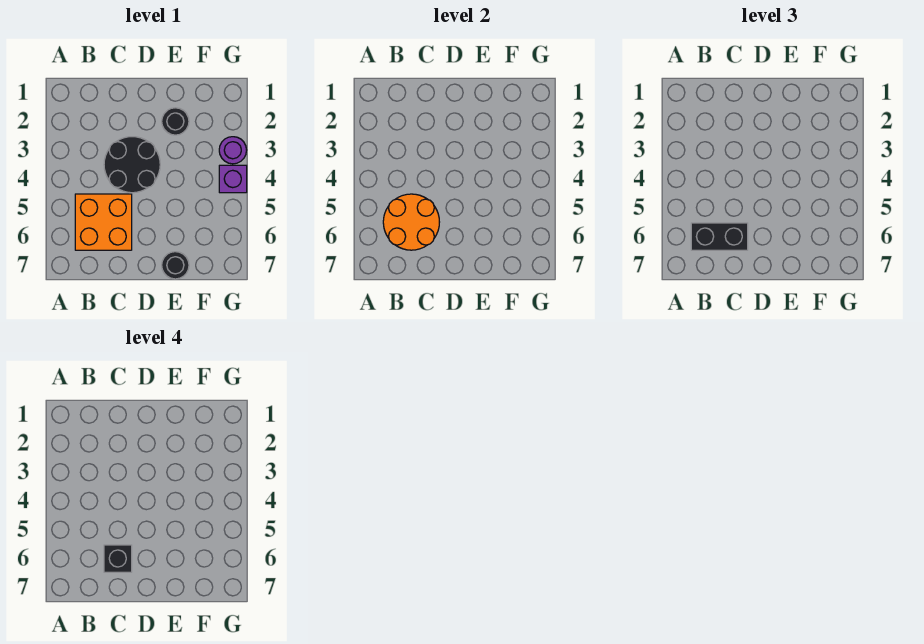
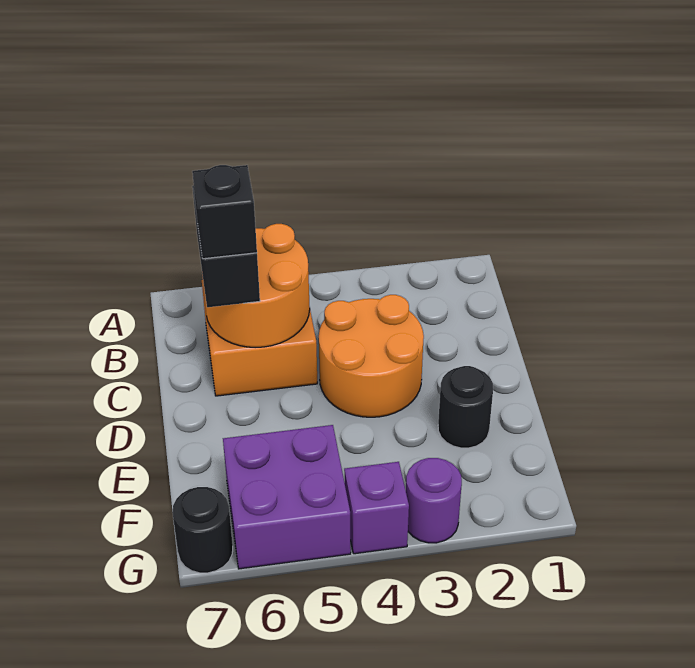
black round brick C3:D4 level 1 -> orange round brick C3:D4 level 1
black round brick E7 level 1 -> black round brick G7 level 1
none -> purple brick F5:G6 level 1

